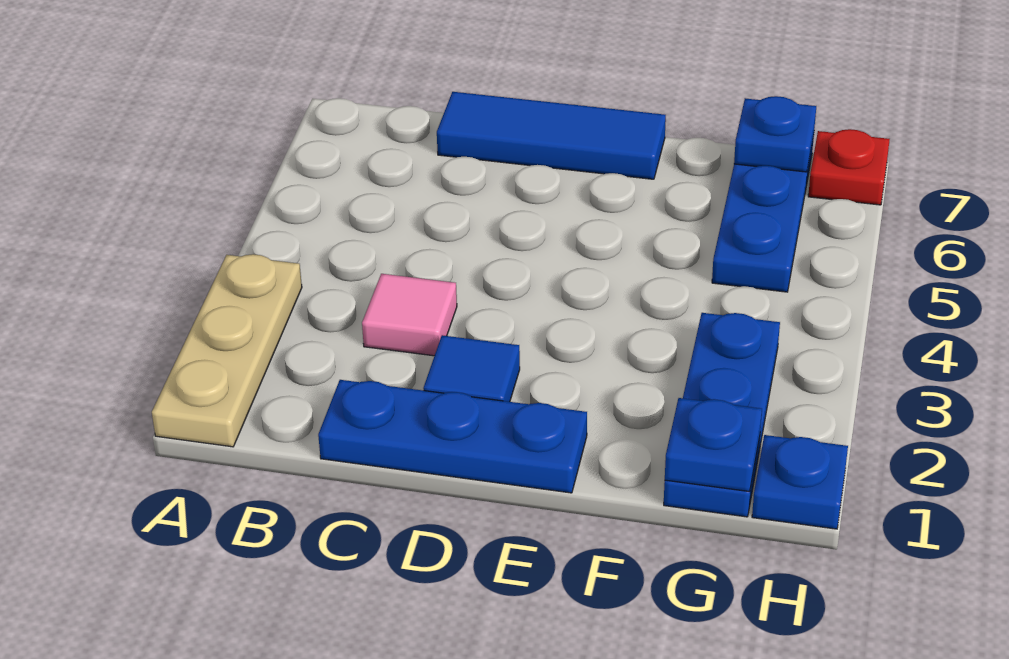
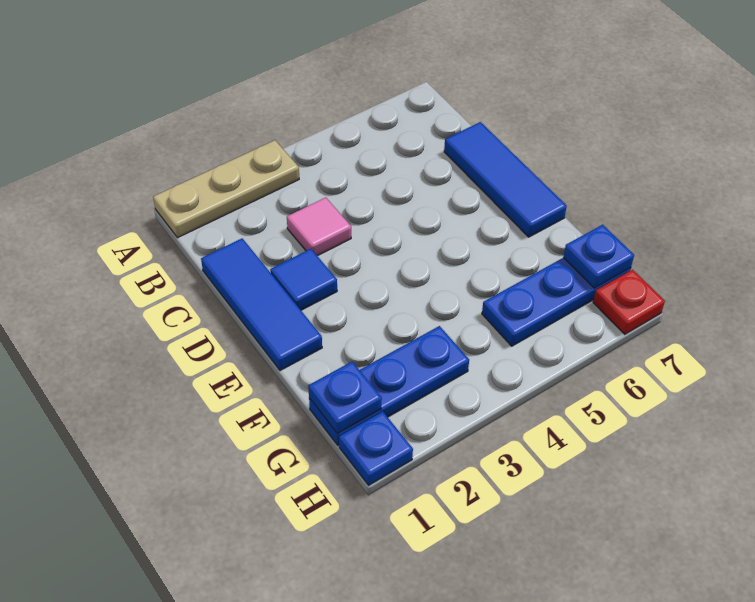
blue plate C1:E1 level 1 -> blue tile C1:E1 level 1

